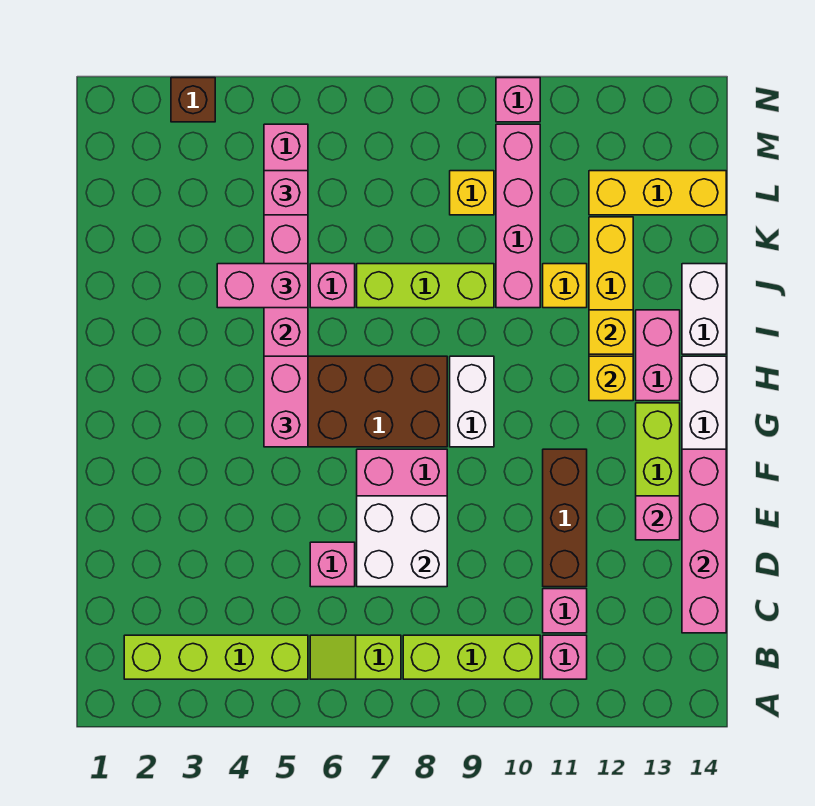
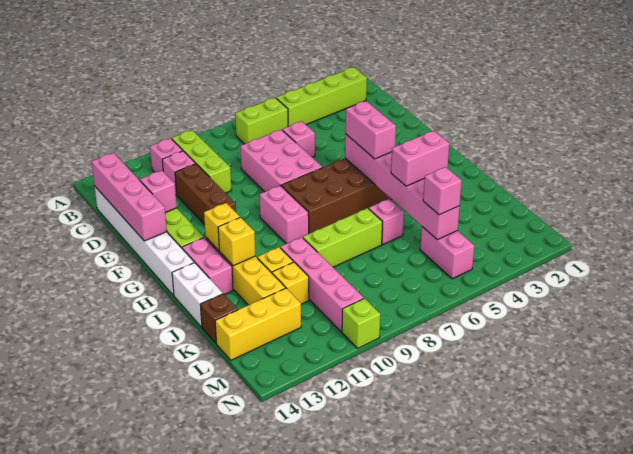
lime slope B6:B7 level 1 top 7 -> lime brick B6:B7 level 1
lime brick B8:B10 level 1 -> lime brick B10:D10 level 1
white brick D7:E8 level 2 -> none
white brick G9:H9 level 1 -> pink brick G9:H9 level 1
yellow brick L9 level 1 -> yellow brick K11 level 1
brown brick N3 level 1 -> brown brick K14 level 1
pink brick N10 level 1 -> lime brick N10 level 1

